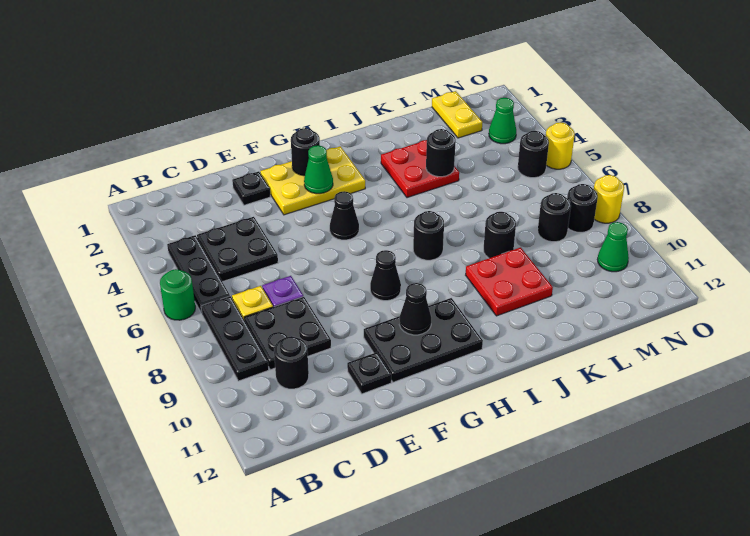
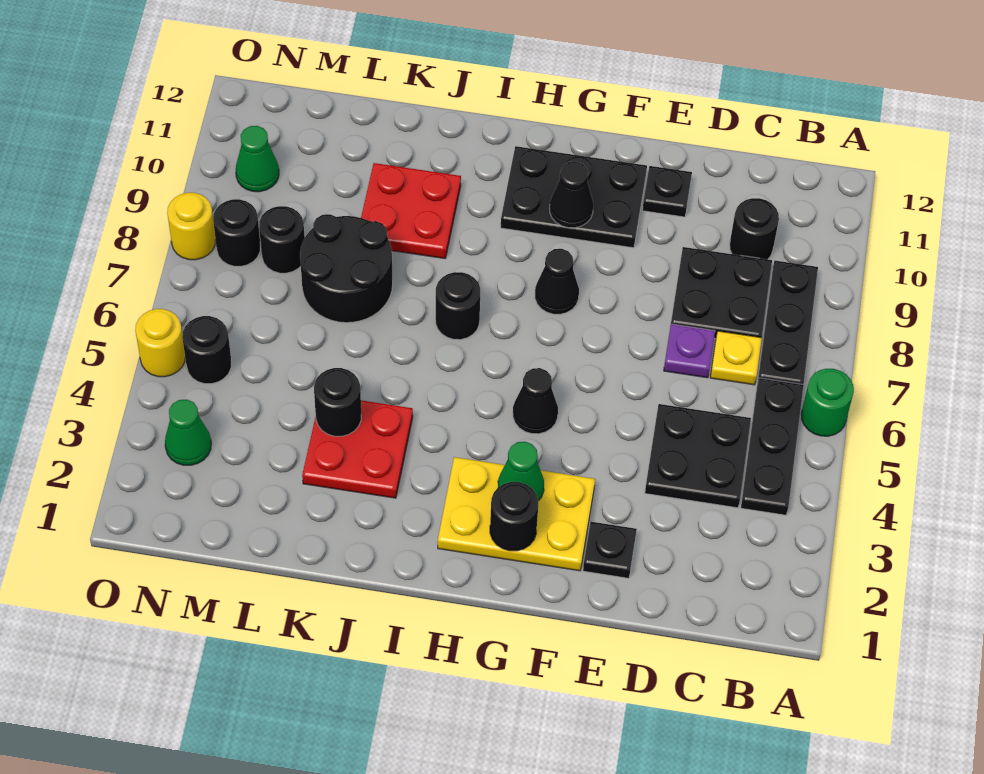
black round brick K8 level 1 -> black round brick K7:L8 level 1
yellow plate M1:M2 level 1 -> none

